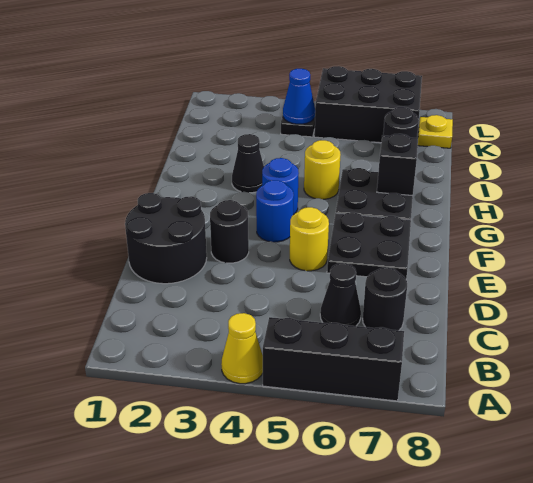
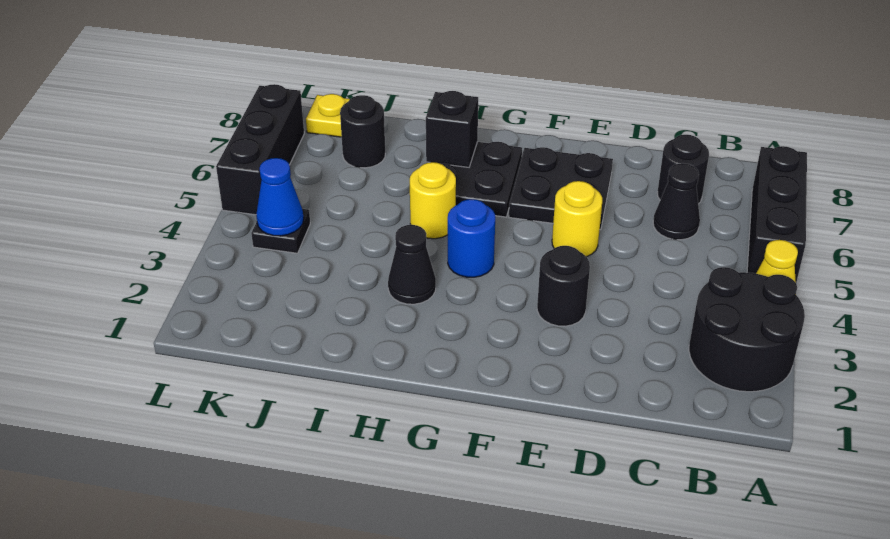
black round brick D1:E2 level 1 -> black round brick A2:B3 level 1
blue round brick F4 level 1 -> none
black brick K5:L7 level 1 -> black brick L5:L7 level 1

